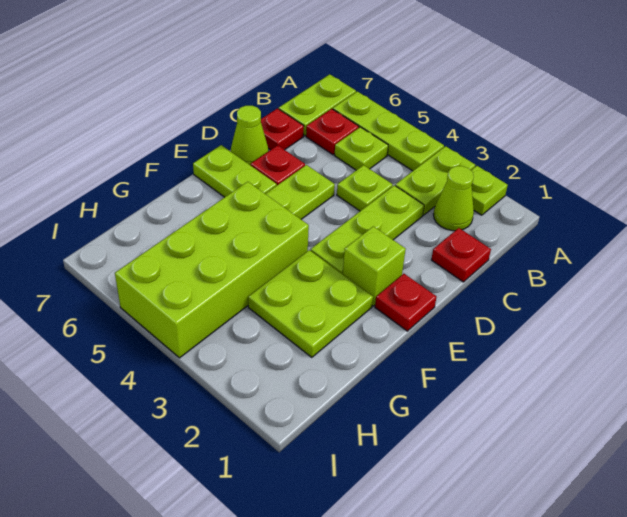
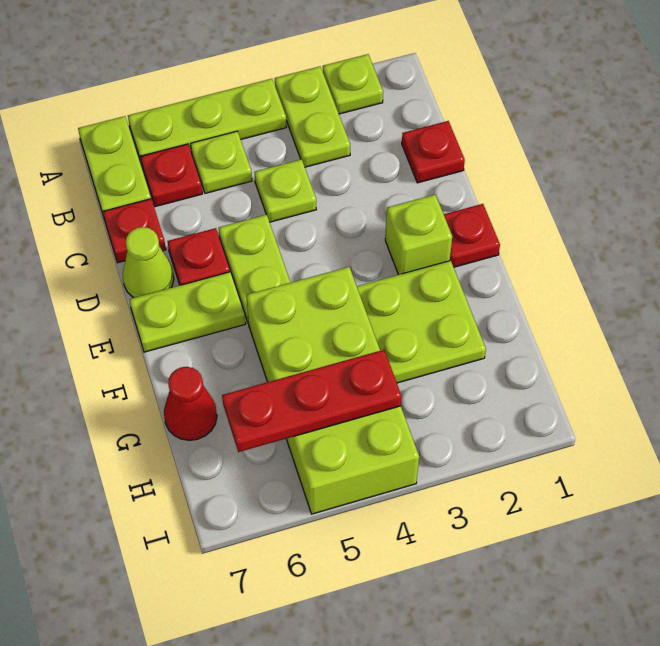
lime cone B2 level 1 -> none
lime plate C3:E3 level 1 -> none
none -> red cone G7 level 1
none -> red plate H4:H6 level 2

